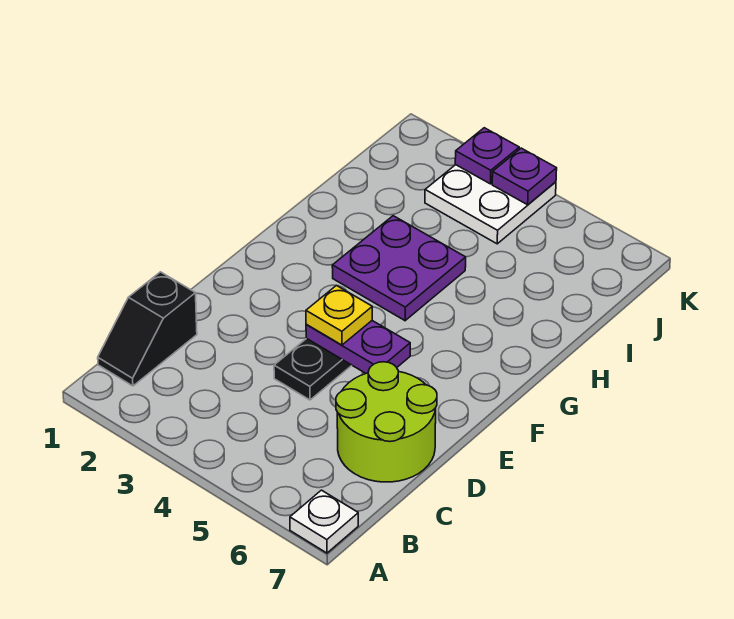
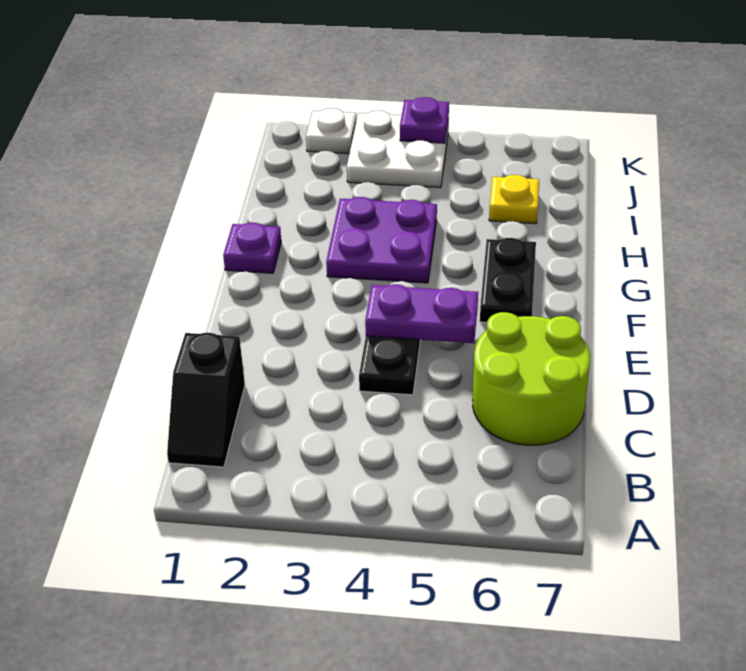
white plate A7 level 1 -> white plate K2 level 1
yellow plate E4 level 3 -> yellow plate I6 level 1
none -> black plate F6:G6 level 1
purple plate K3 level 2 -> purple plate G1 level 1

